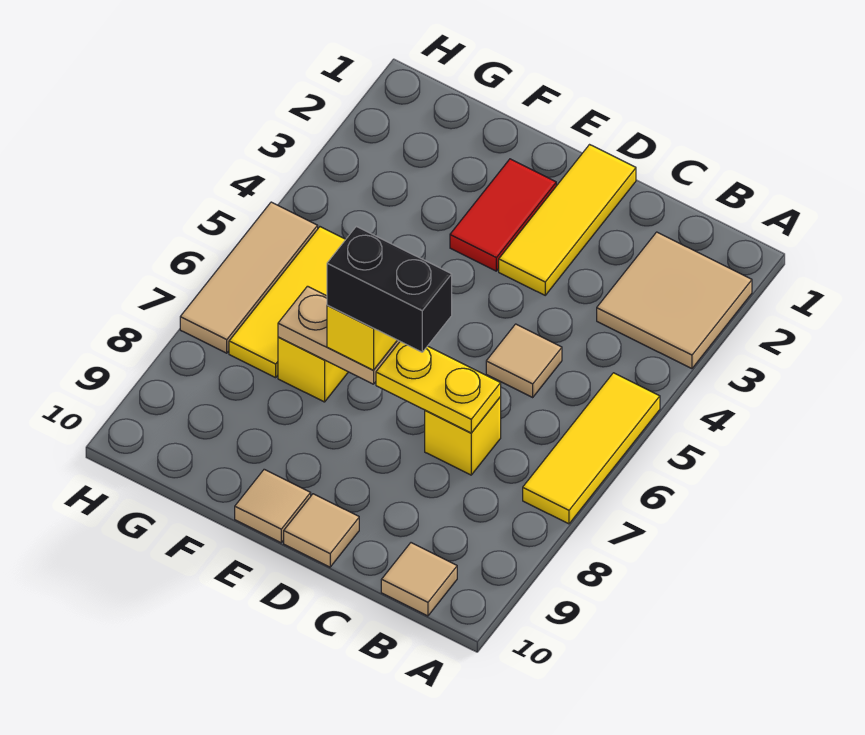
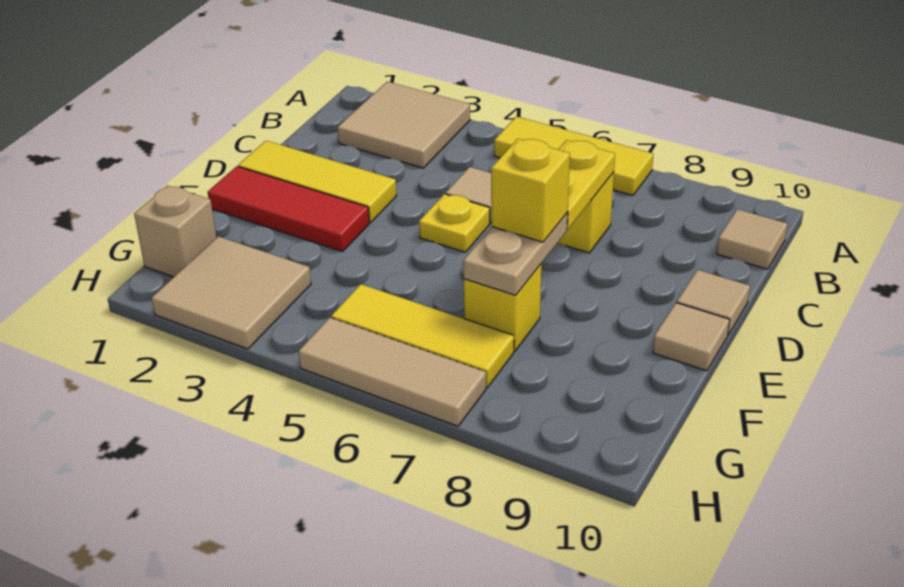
none -> yellow plate D5 level 1
black brick D7:E7 level 4 -> none
red tile E2:E3 level 1 -> red tile E1:E3 level 1
none -> tan brick G1 level 1
none -> tan tile G2:H3 level 1

